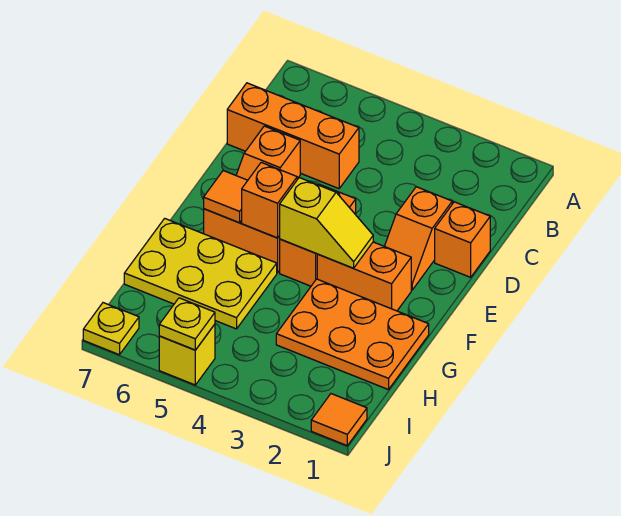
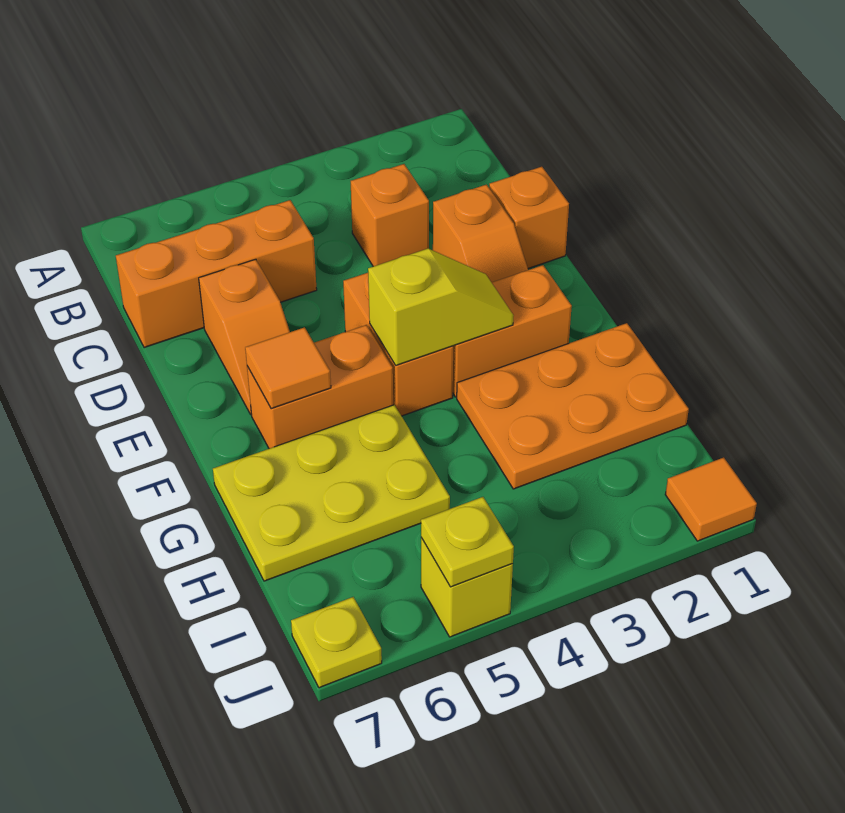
orange brick F5 level 2 -> orange brick C3 level 1

